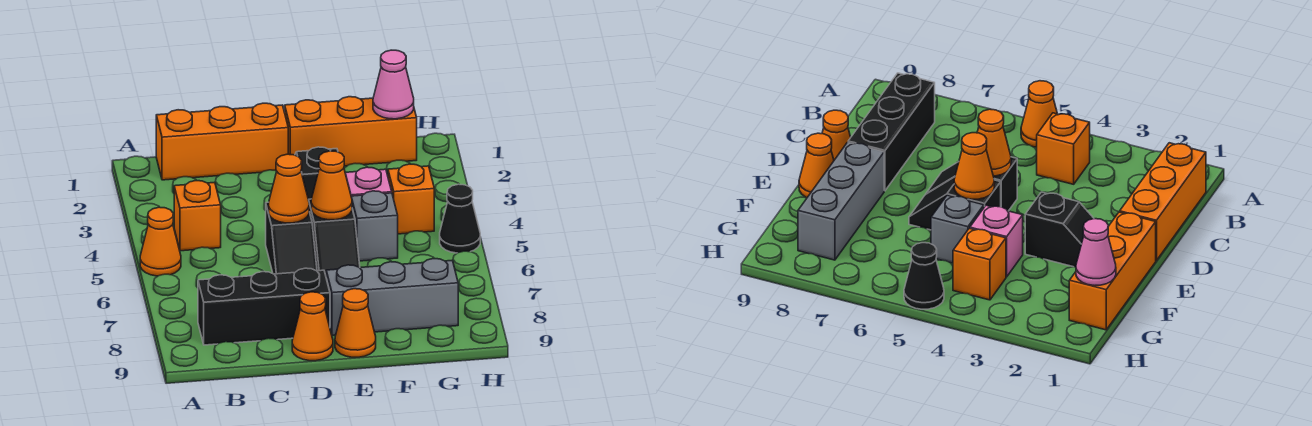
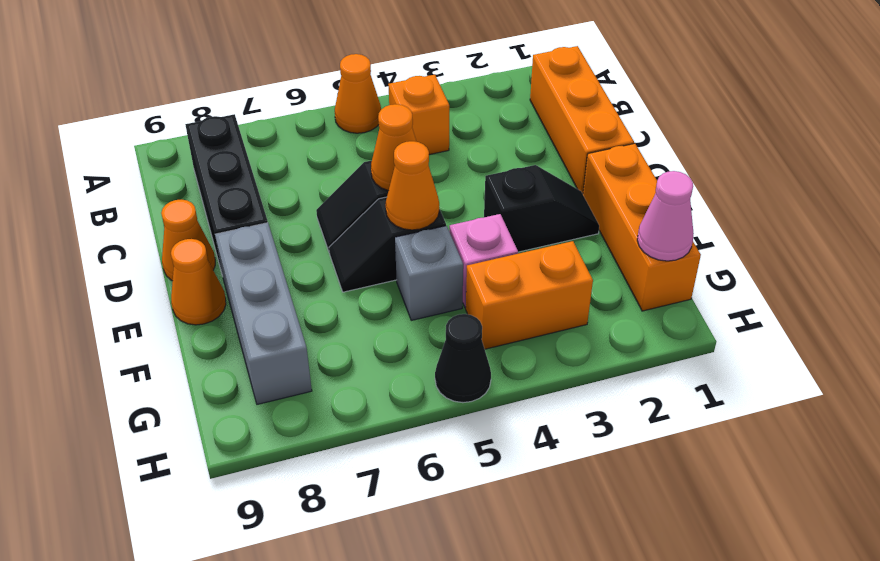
orange brick G4 level 1 -> orange brick G3:G4 level 1

